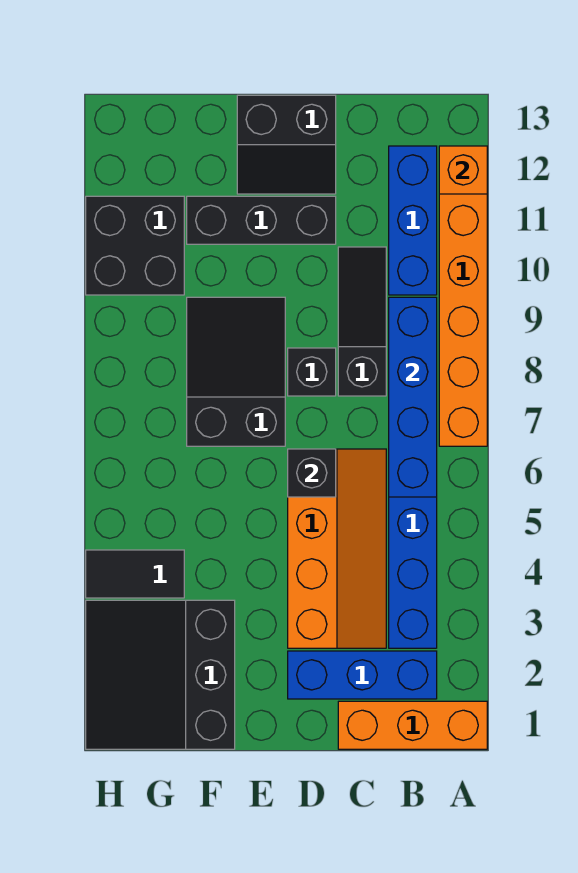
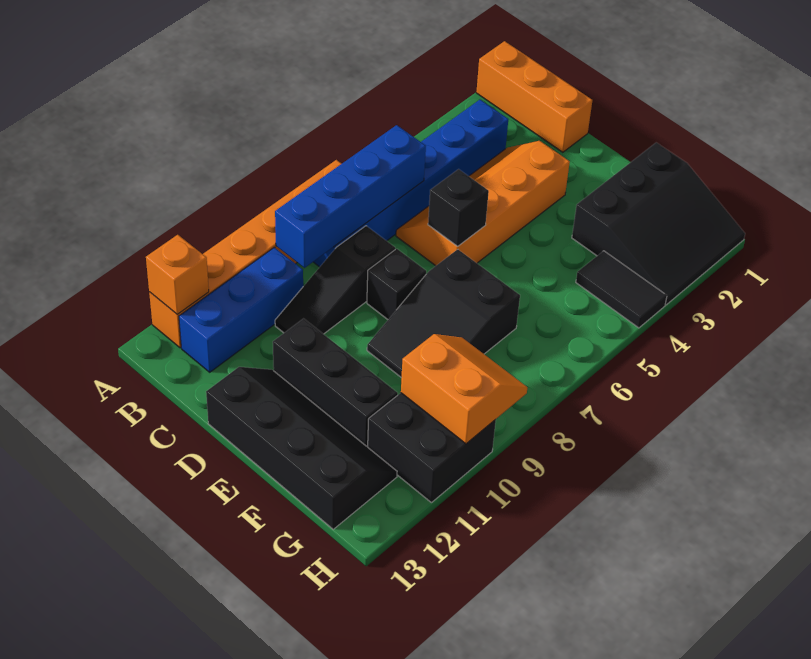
blue brick B2:D2 level 1 -> none
black slope D12:E13 level 1 top 13 -> black slope D12:G13 level 1 top 13
none -> orange slope G9:H10 level 2 top 10

